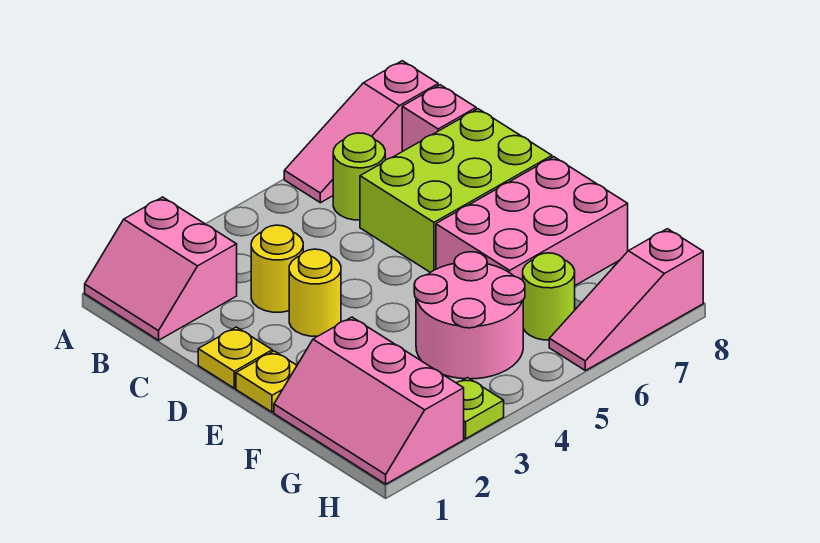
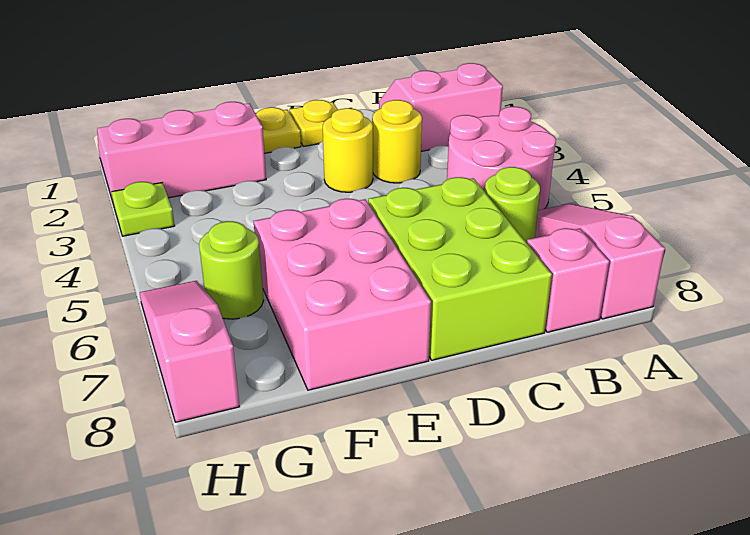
pink round brick F4:G5 level 1 -> pink round brick A4:B5 level 1

